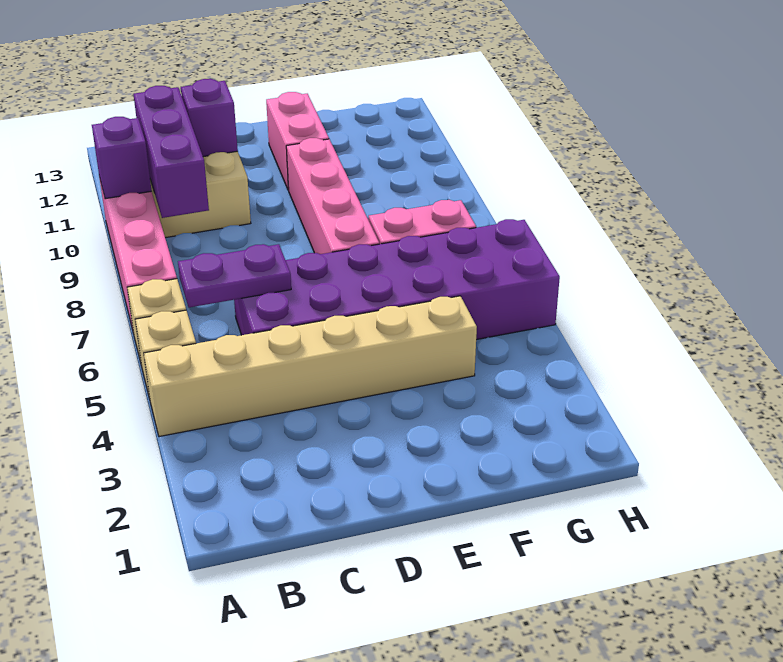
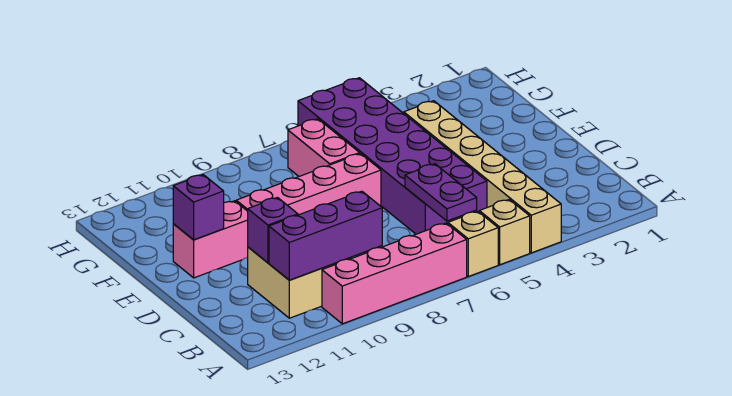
purple brick A10 level 2 -> purple brick E12 level 2

